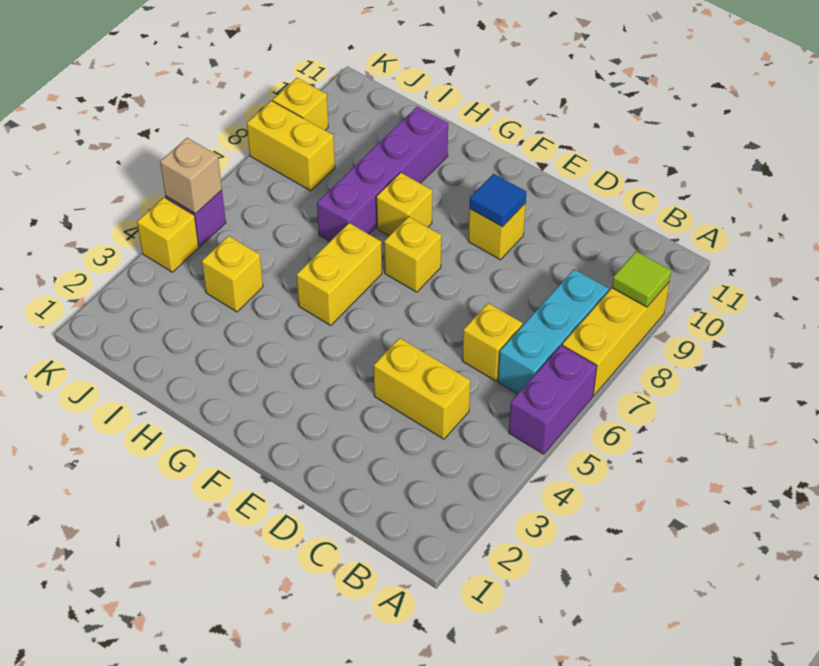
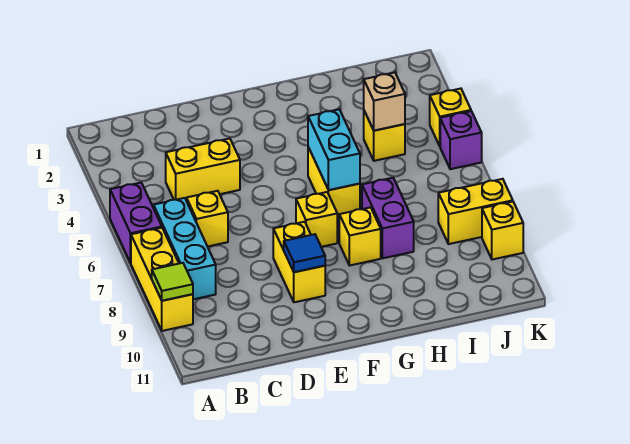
yellow brick E9 level 1 -> yellow brick E8:E9 level 1
none -> cyan brick G5:G6 level 2
purple brick H7:H10 level 1 -> purple brick H7:H8 level 1
tan brick K5 level 2 -> tan brick I4 level 2

